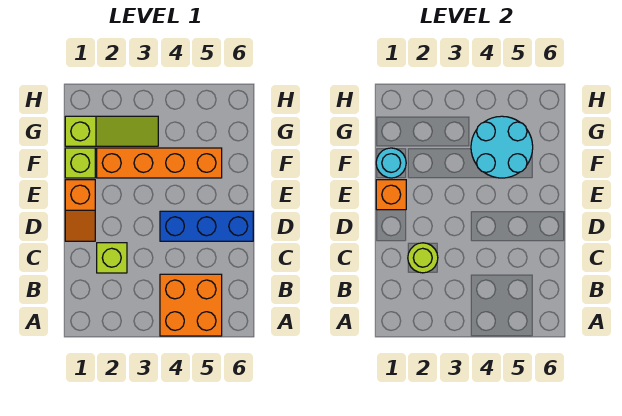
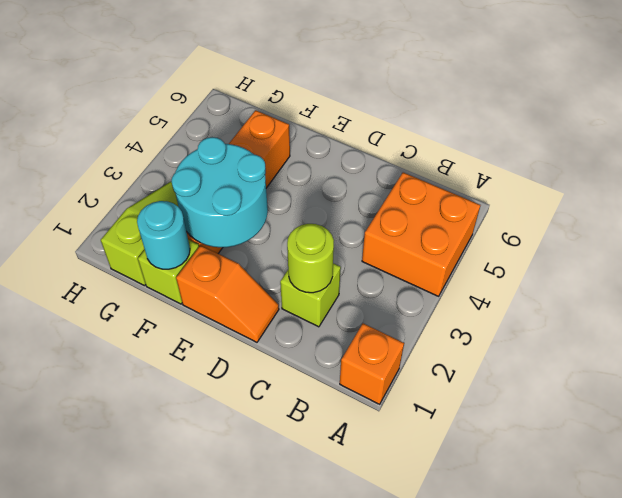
blue brick D4:D6 level 1 -> none
orange brick E1 level 2 -> orange brick A1 level 1
cyan round brick F4:G5 level 2 -> cyan round brick E2:F3 level 2

